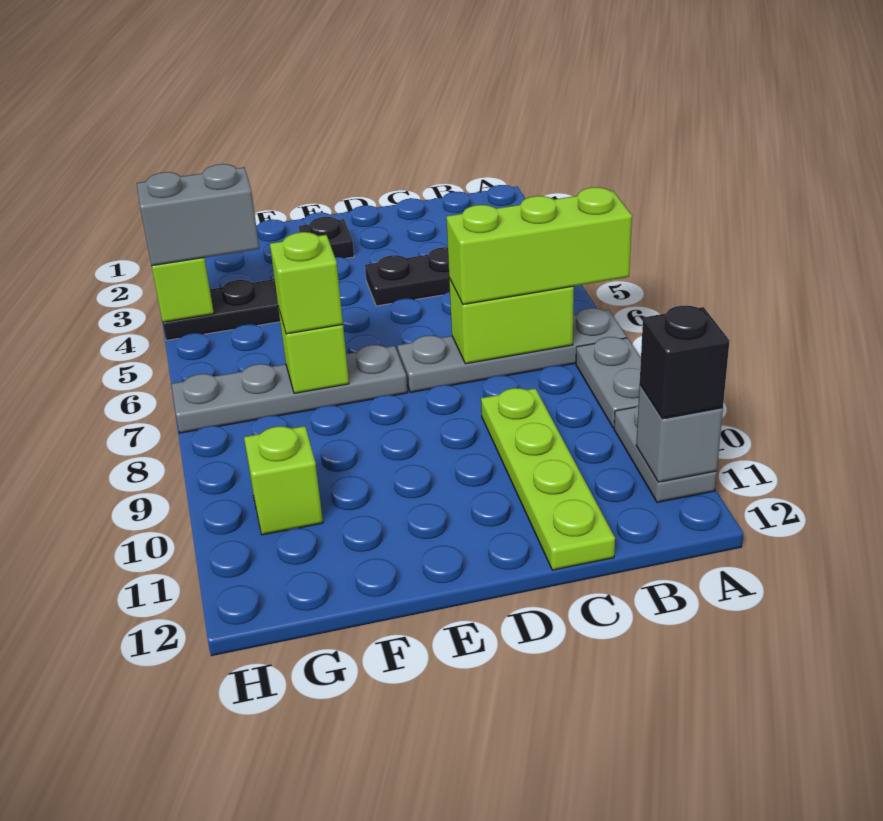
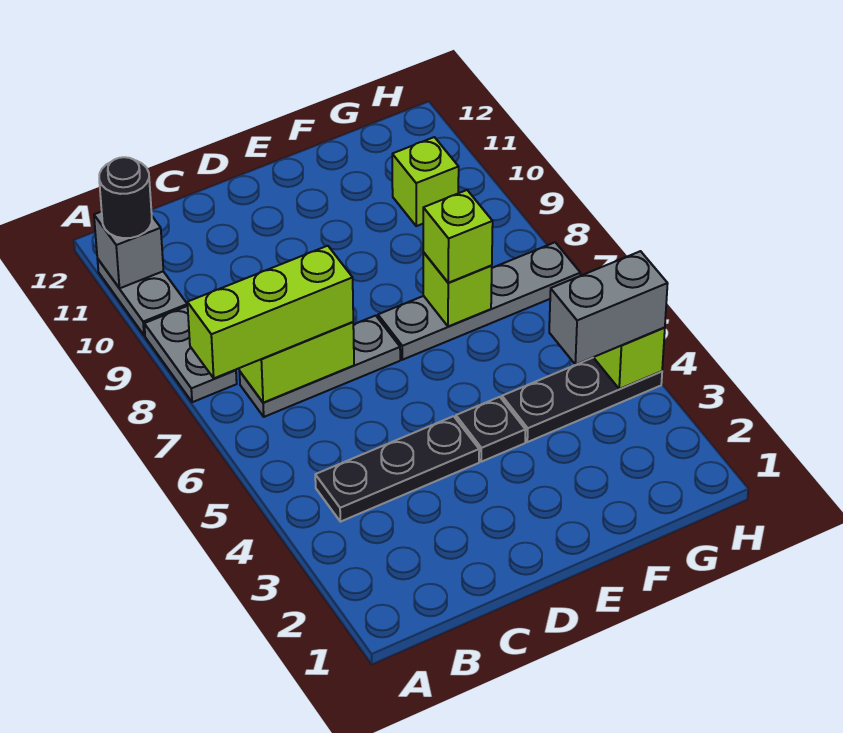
grey plate A7:D7 level 1 -> grey plate B7:D7 level 1
black brick A11 level 3 -> black round brick A11 level 3
lime plate C9:C12 level 1 -> none
black plate E2 level 1 -> black plate E4 level 1

